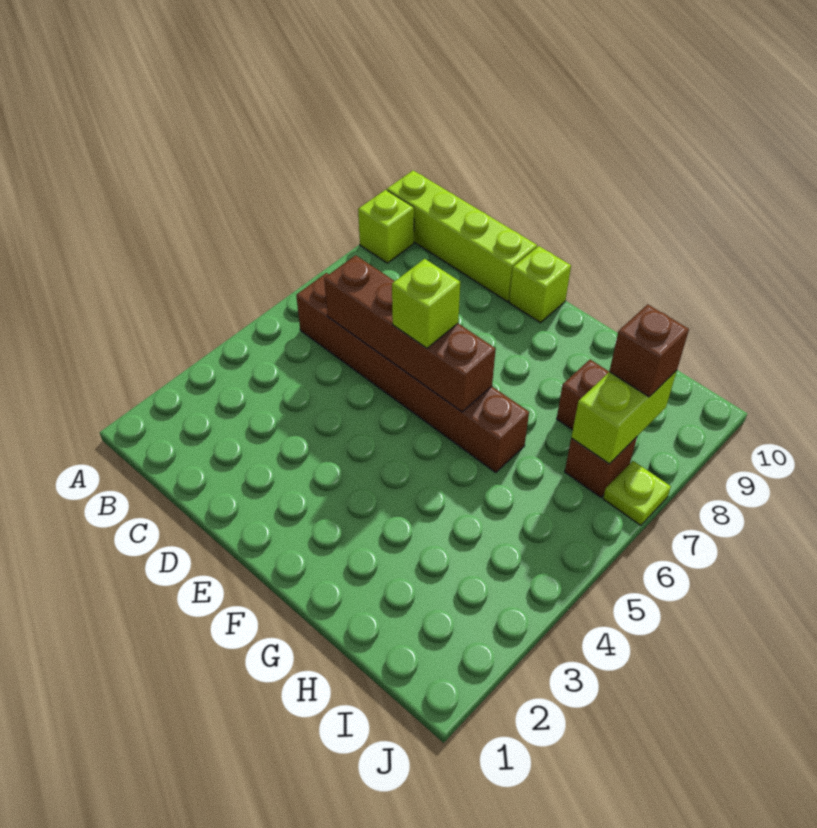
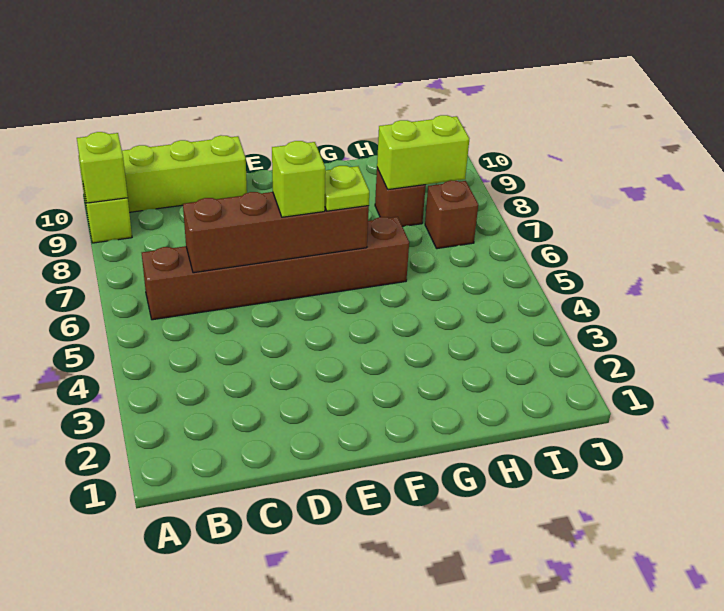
lime brick E10 level 1 -> lime brick A9 level 2
lime brick I7:I8 level 2 -> lime brick H8:I8 level 2
brown brick I8 level 3 -> none
lime plate J7 level 1 -> lime plate F6 level 3

